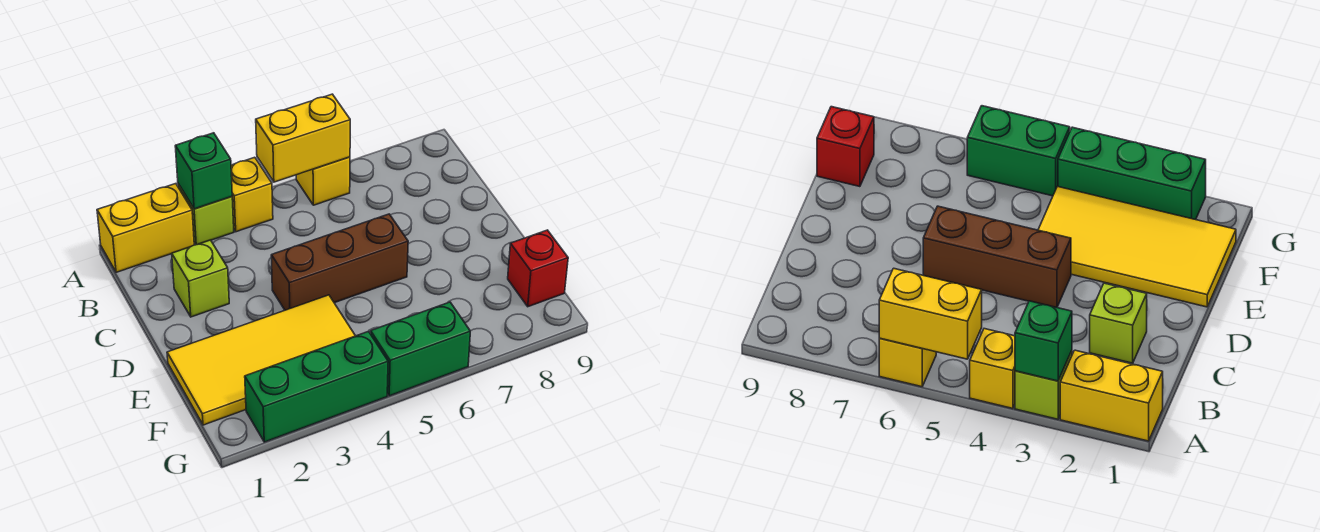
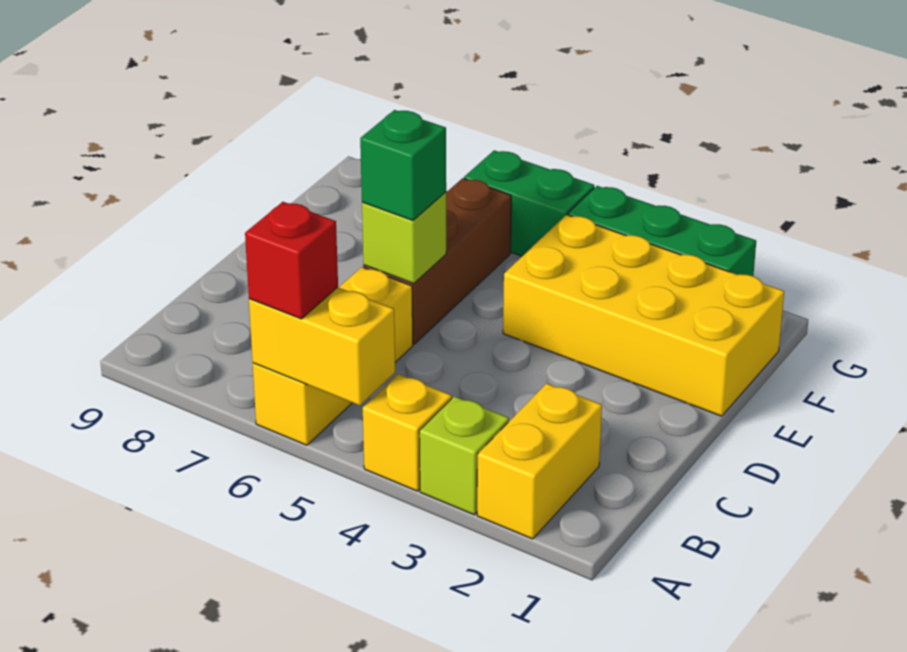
yellow brick A1:A2 level 1 -> yellow brick A2:B2 level 1
green brick A3 level 2 -> green brick D6 level 3
yellow brick A6 level 1 -> yellow brick A6:C6 level 1
lime brick C2 level 1 -> lime brick D6 level 2
brown brick D4:D6 level 1 -> brown brick D6:F6 level 1
yellow tile E1:F4 level 1 -> yellow brick E1:F4 level 1
red brick F9 level 1 -> red brick A6 level 3

